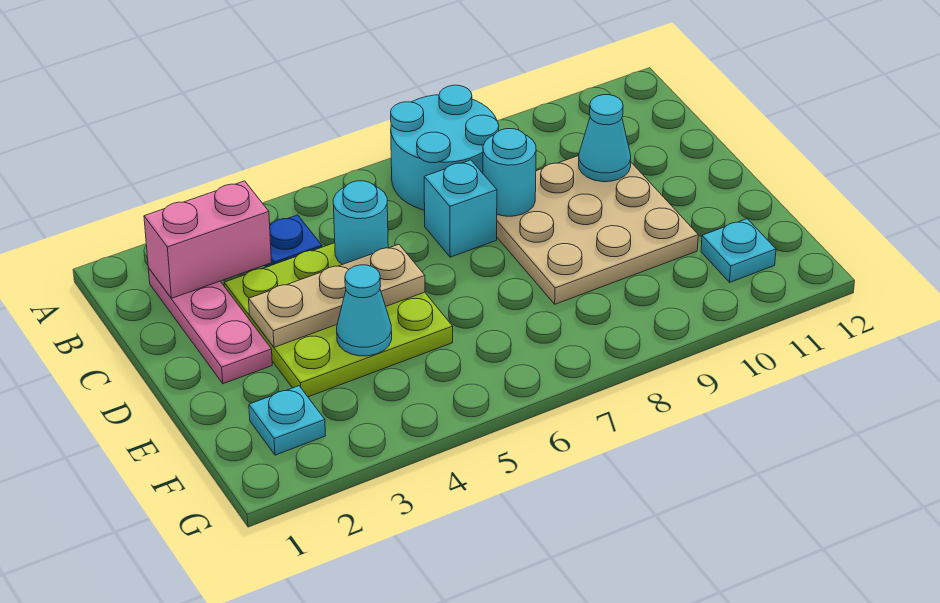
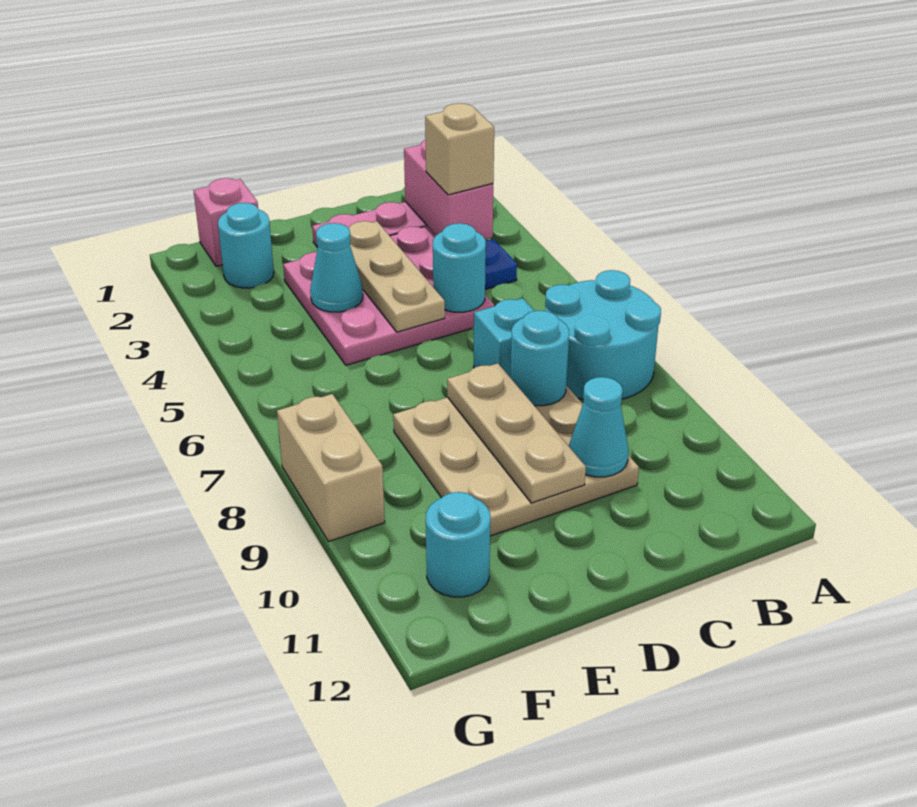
none -> tan brick B3 level 3
lime plate C3:E5 level 1 -> pink plate C3:E5 level 1
none -> tan plate D8:D10 level 2
none -> pink brick F1 level 1
cyan plate F2 level 1 -> cyan round brick F2 level 1
cyan plate F11 level 1 -> cyan round brick F11 level 1
none -> tan brick G8:G9 level 1

